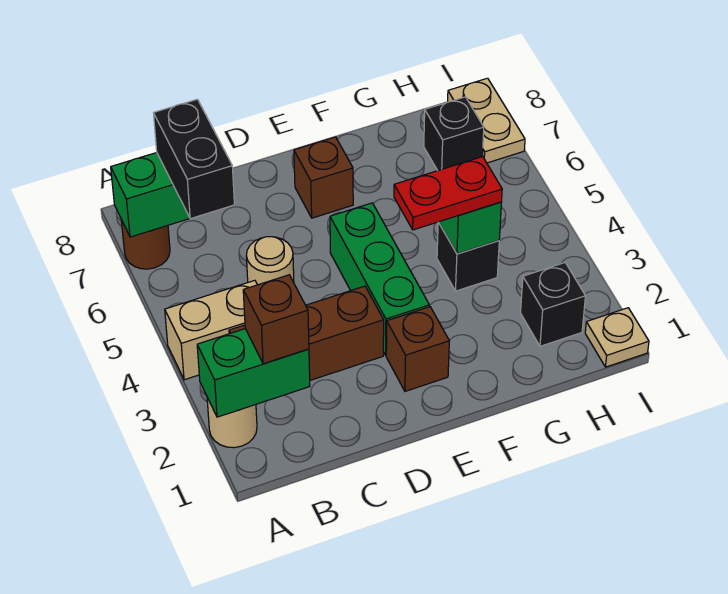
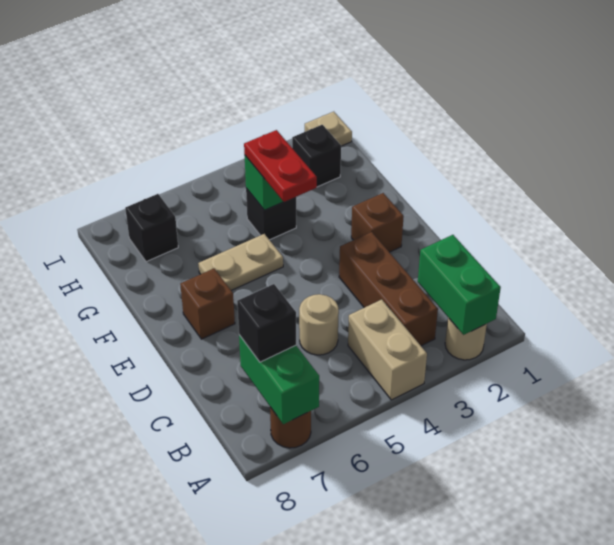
brown brick B2 level 3 -> none
black brick B6:B7 level 3 -> black brick B7 level 3
green brick E3:E5 level 1 -> none
tan plate I7:I8 level 1 -> tan plate F5:F6 level 1

